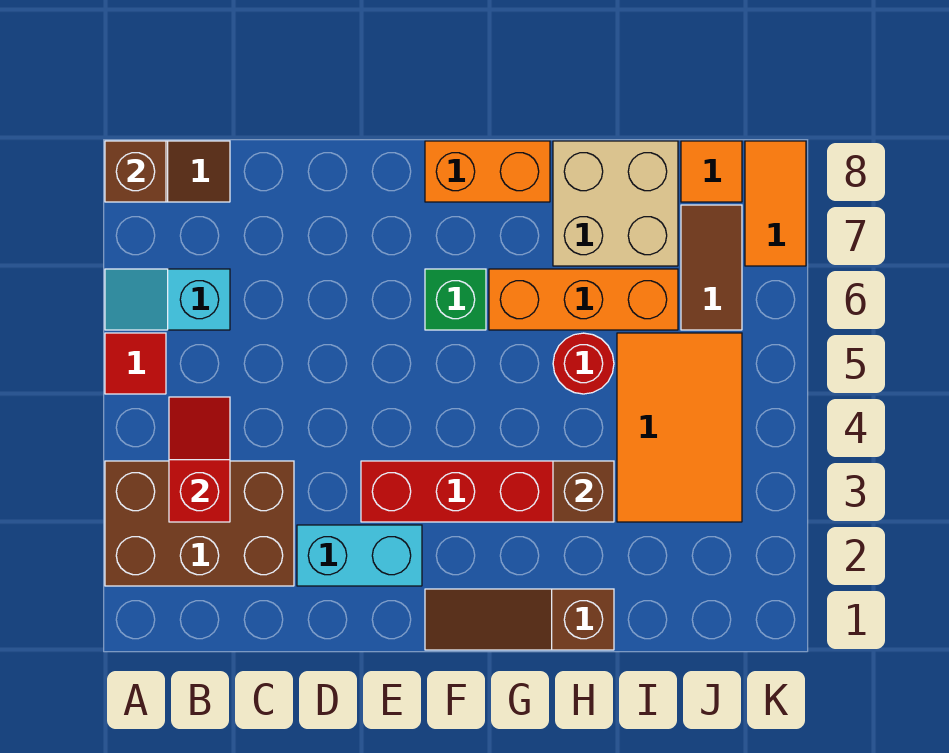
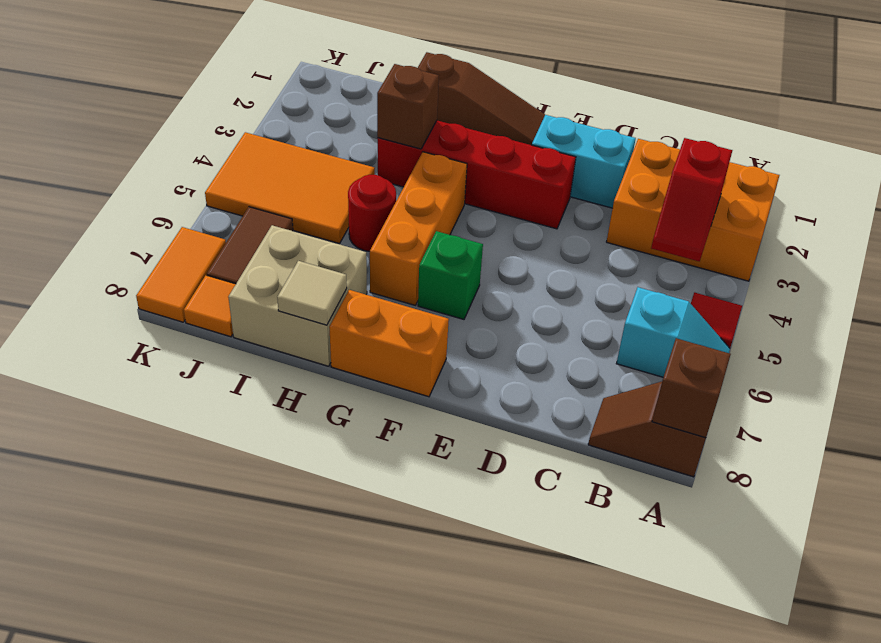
brown brick A2:C3 level 1 -> orange brick A2:C3 level 1
orange brick G6:I6 level 1 -> orange brick G4:G6 level 1
none -> tan tile H8 level 2
orange tile I3:J5 level 1 -> orange tile I4:K5 level 1

